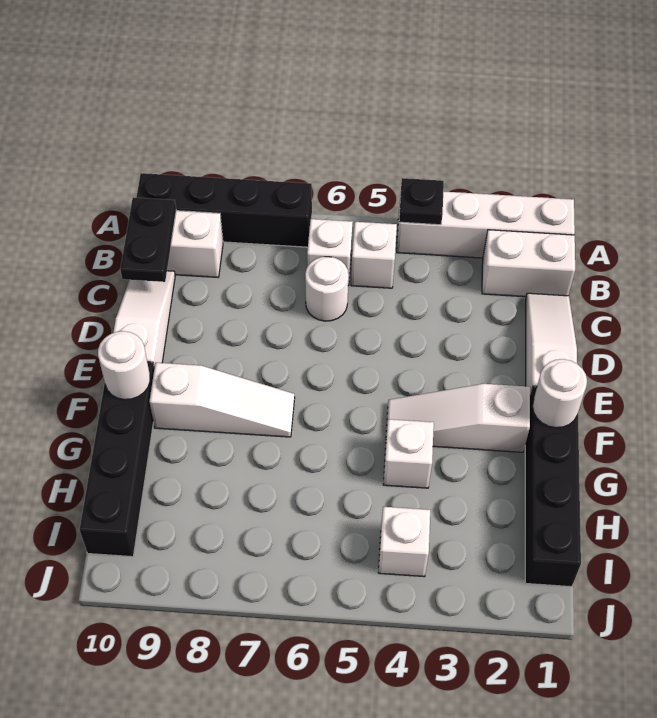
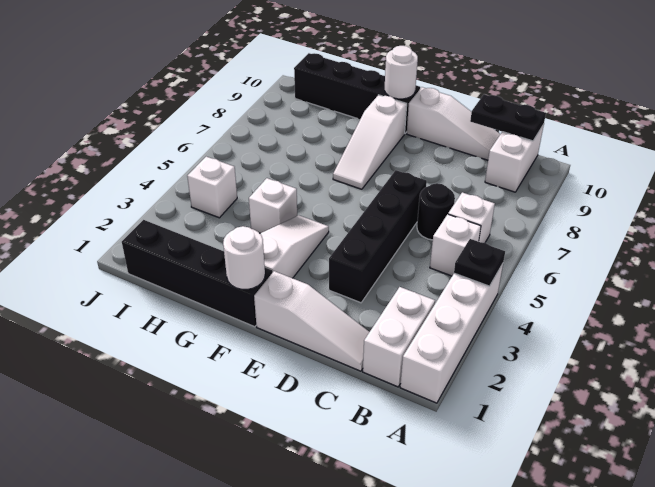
black brick A7:A10 level 1 -> black brick D3:D6 level 1
white round brick C6 level 1 -> black round brick C6 level 1

